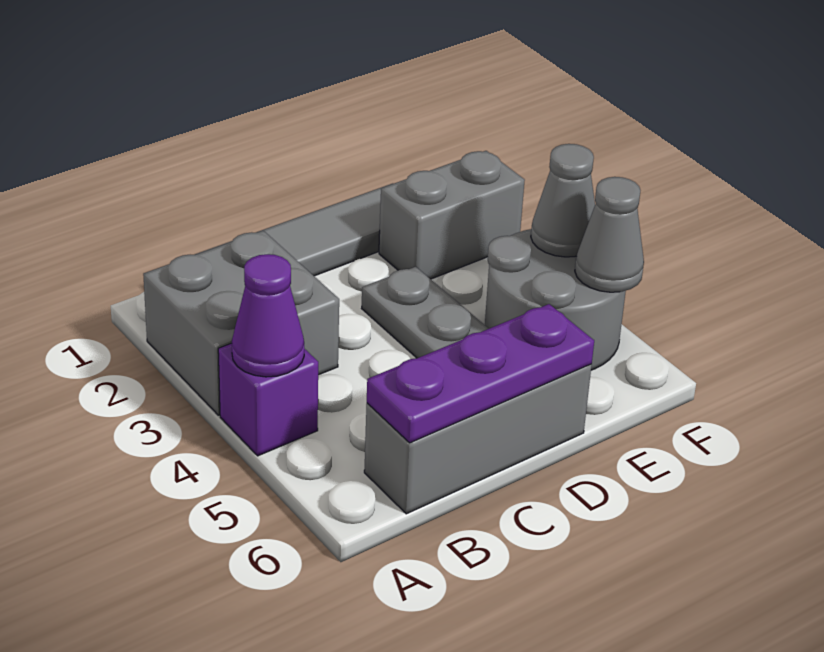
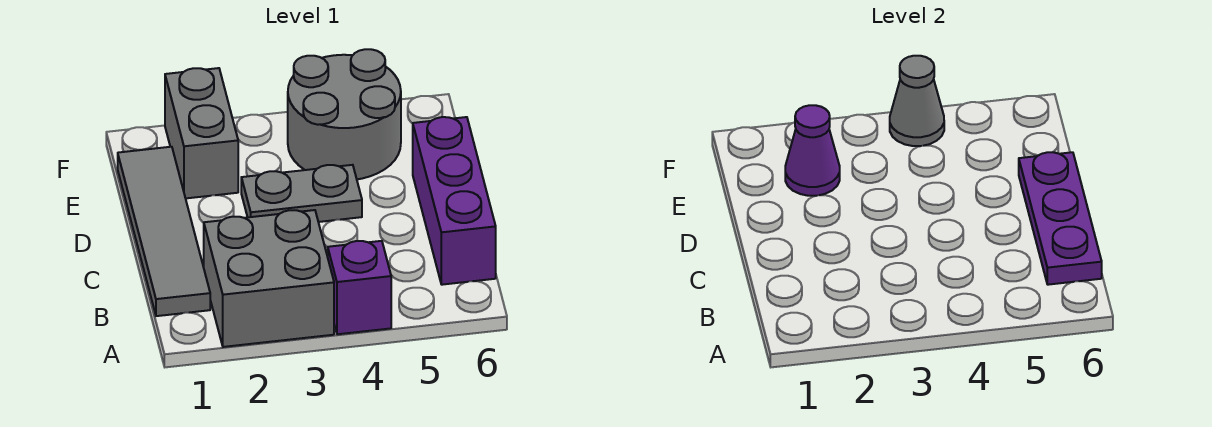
purple cone A4 level 2 -> purple cone E2 level 2
grey brick B6:D6 level 1 -> purple brick B6:D6 level 1
grey cone F5 level 2 -> none

